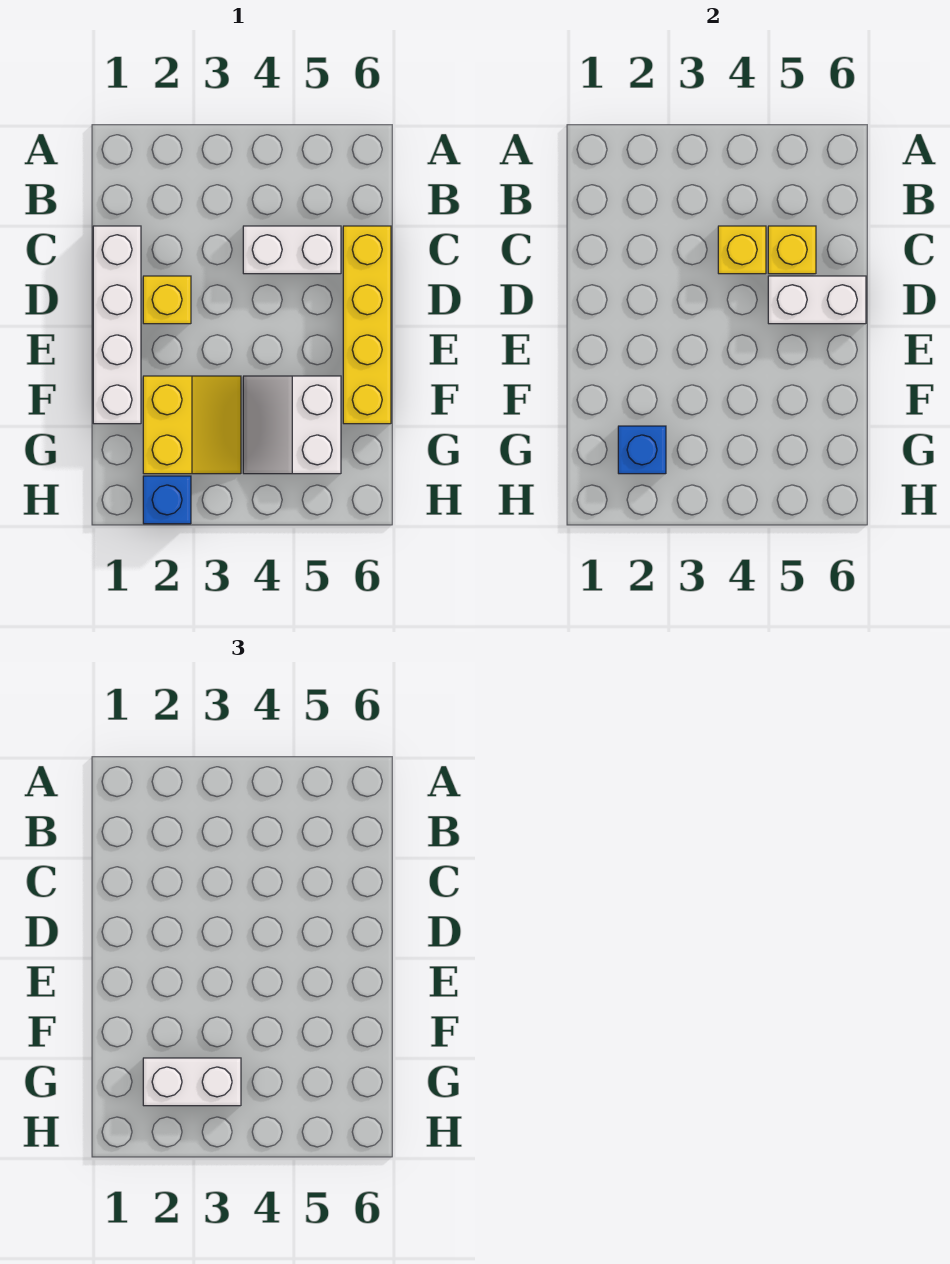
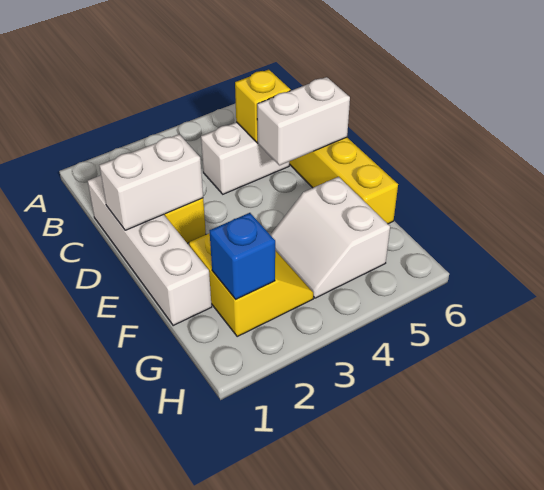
yellow brick C4 level 2 -> none
white brick G2:G3 level 3 -> white brick D1:D2 level 2
blue brick H2 level 1 -> none

